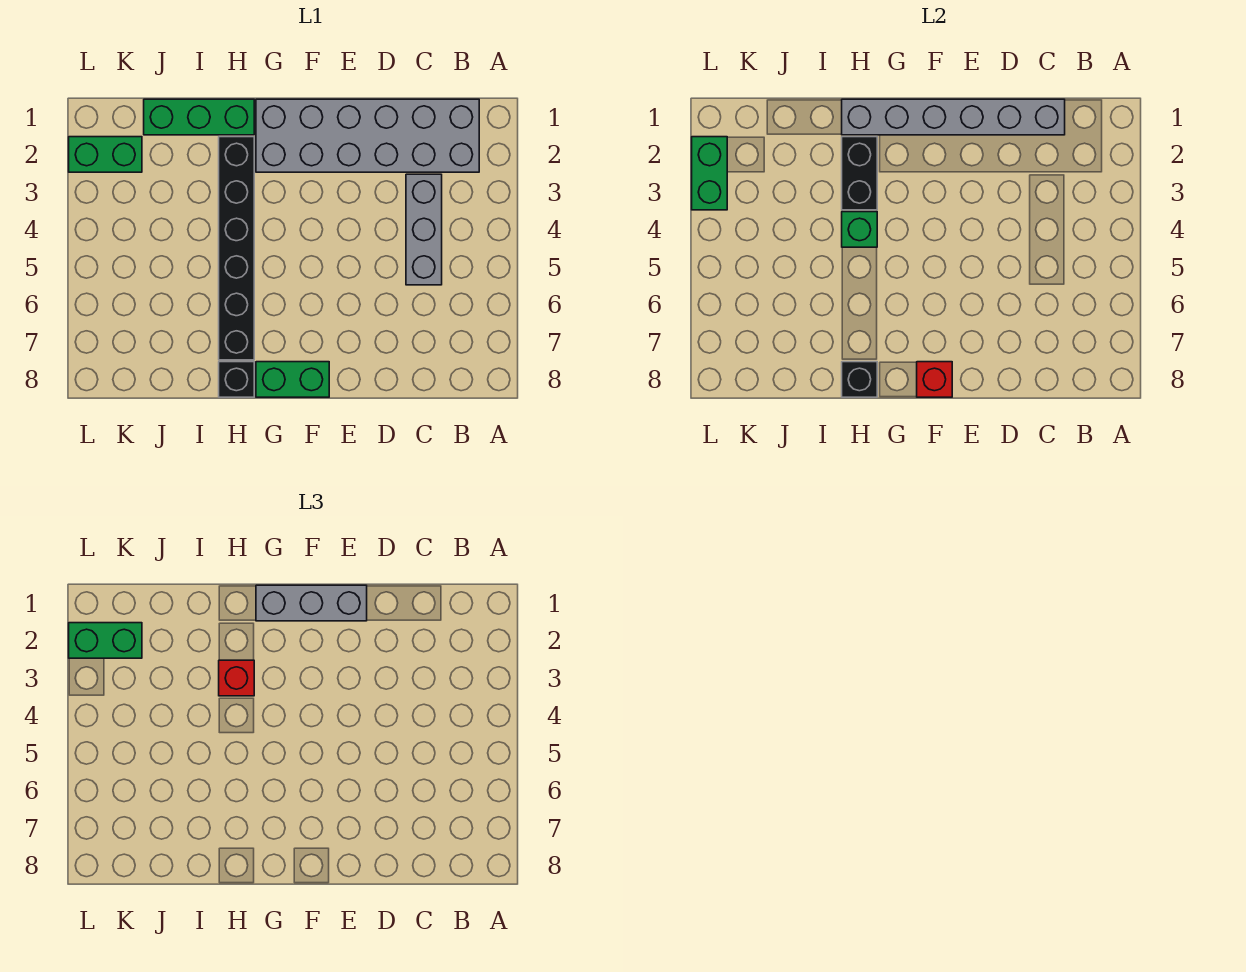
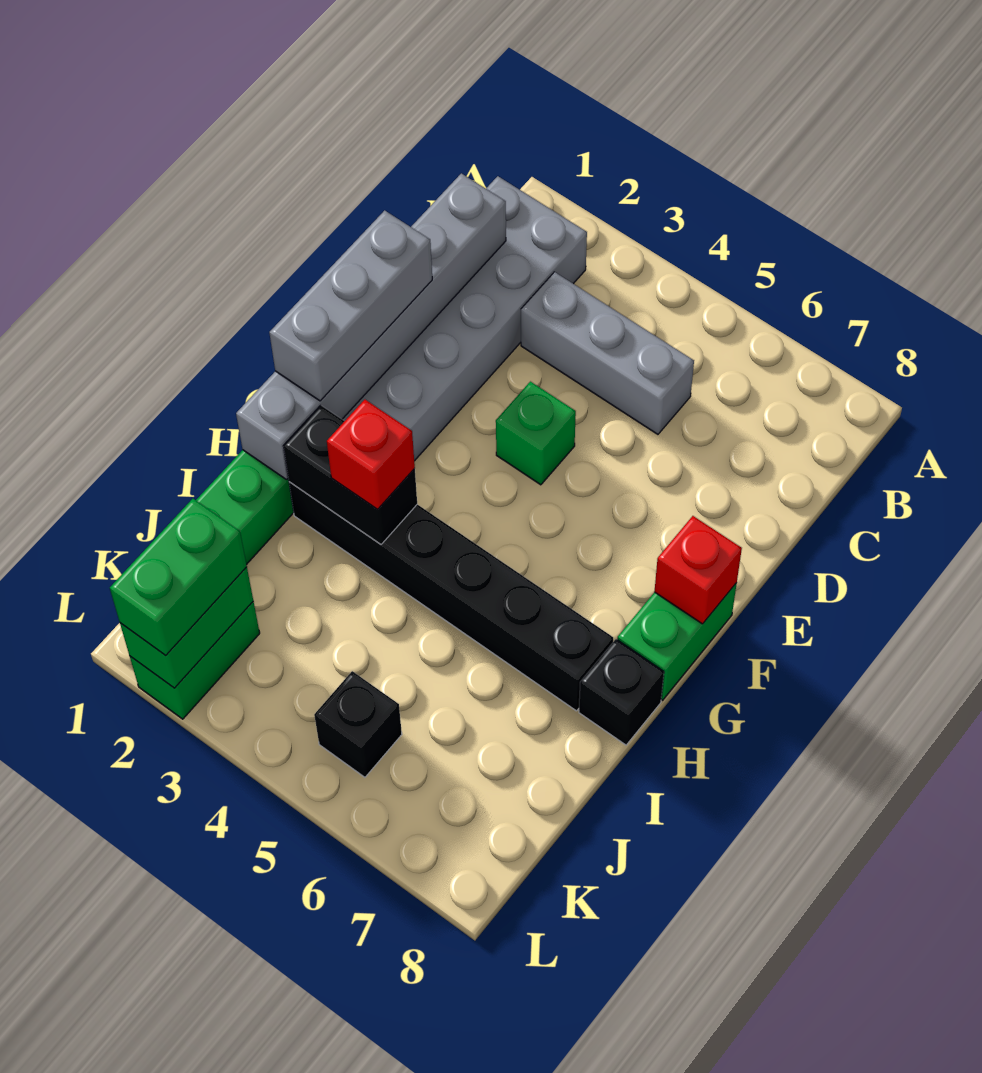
green brick H4 level 2 -> green brick E4 level 1
black brick H8 level 2 -> black brick K5 level 1
green brick L2:L3 level 2 -> green brick K2:L2 level 2

